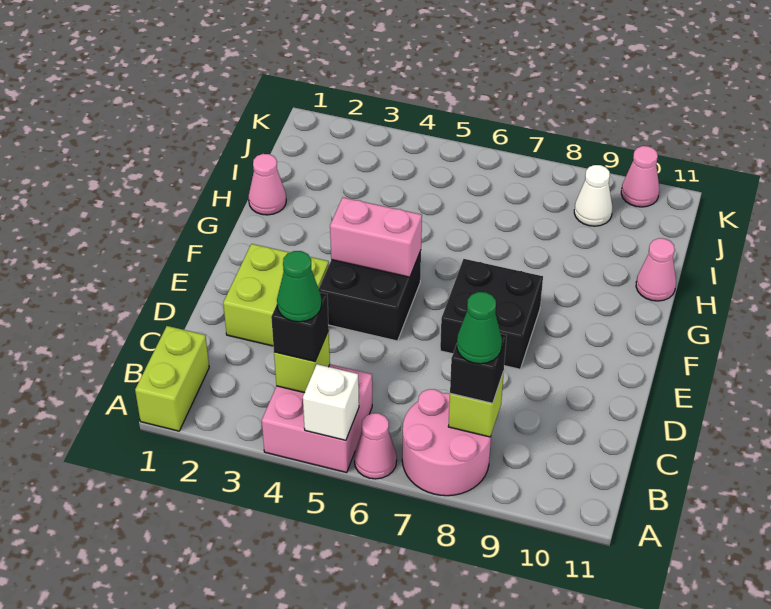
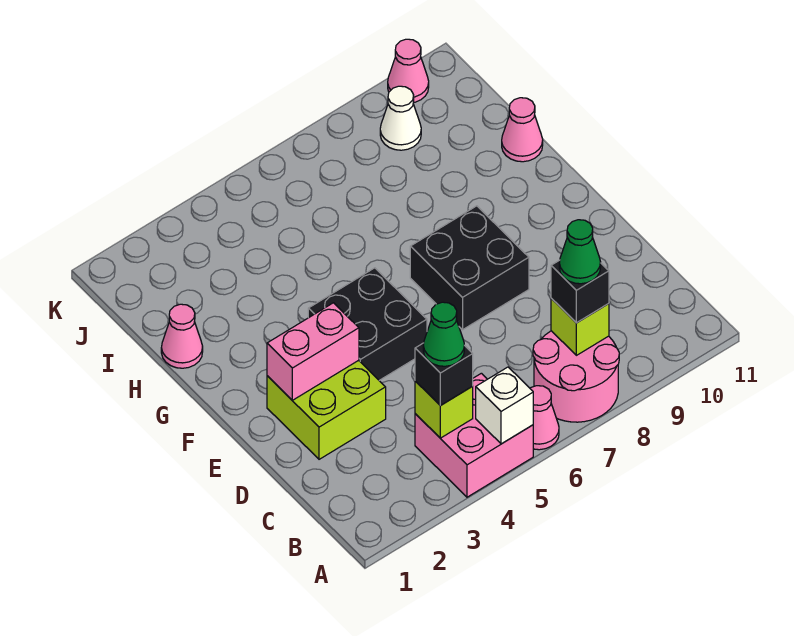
lime brick A1:B1 level 1 -> none
pink brick F4:F5 level 2 -> pink brick E2:E3 level 2

